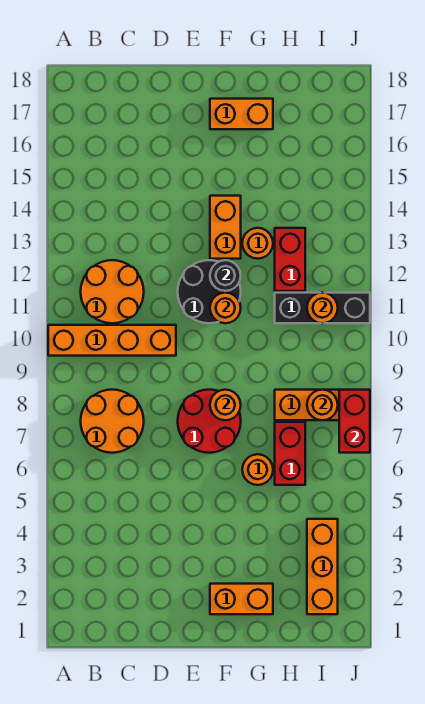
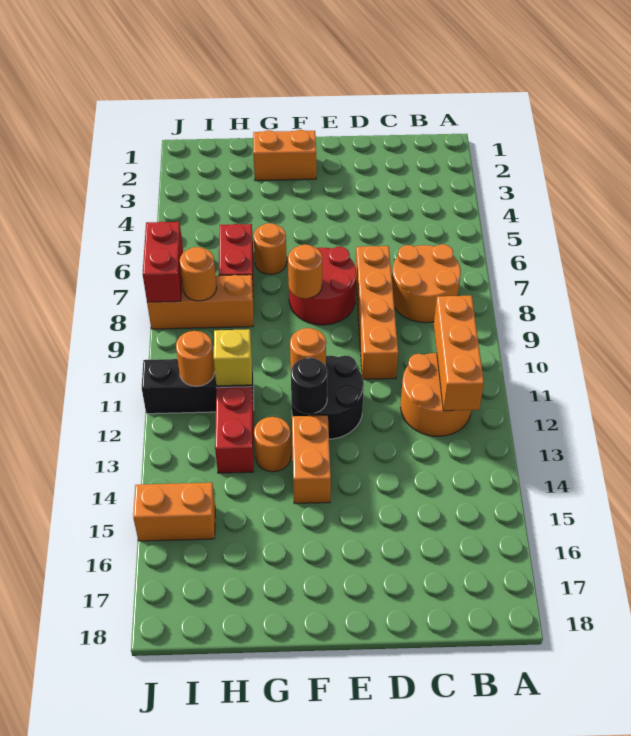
orange brick A10:D10 level 1 -> orange brick D7:D10 level 1
orange brick F17:G17 level 1 -> orange brick I15:J15 level 1
none -> yellow brick H11 level 2
orange brick I2:I4 level 1 -> orange brick B10:B12 level 2

